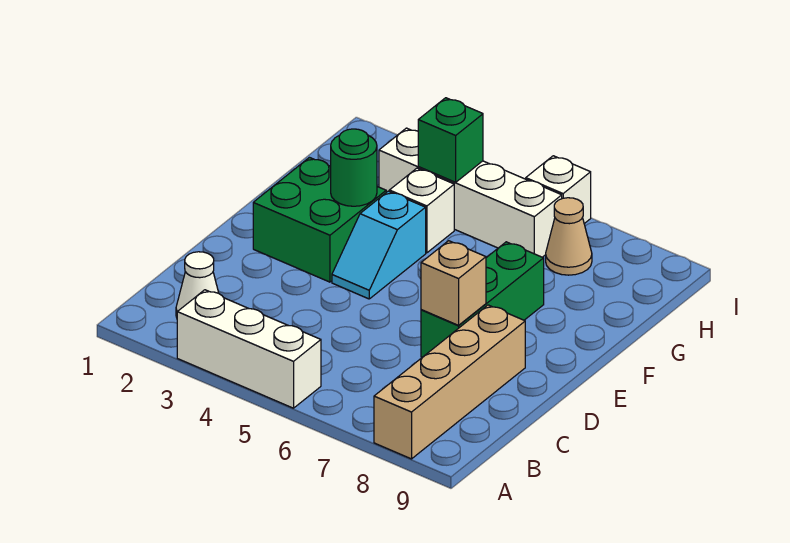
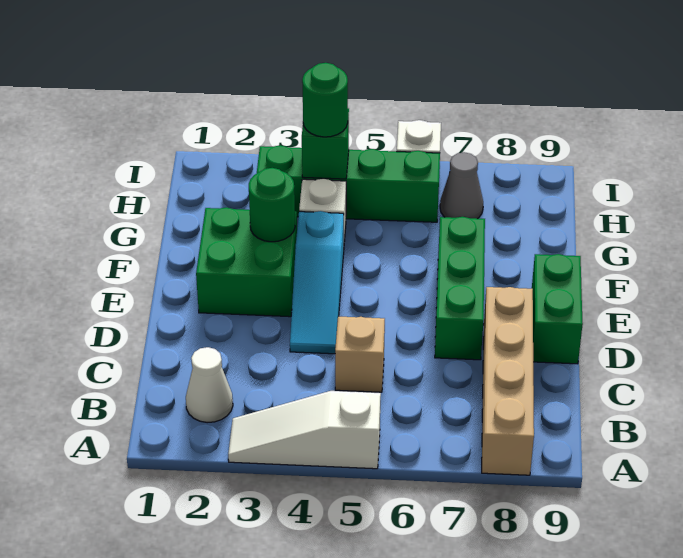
white brick A3:A5 level 1 -> white slope A3:A5 level 1 top 5
tan brick D7 level 2 -> tan brick C5 level 1
none -> green brick D9:E9 level 1
cyan slope E4:F4 level 1 top F -> cyan slope D4:F4 level 1 top F
white brick H3:H6 level 1 -> green brick H3:H6 level 1
none -> green round brick H4 level 3
tan cone H7 level 1 -> grey cone H7 level 1

